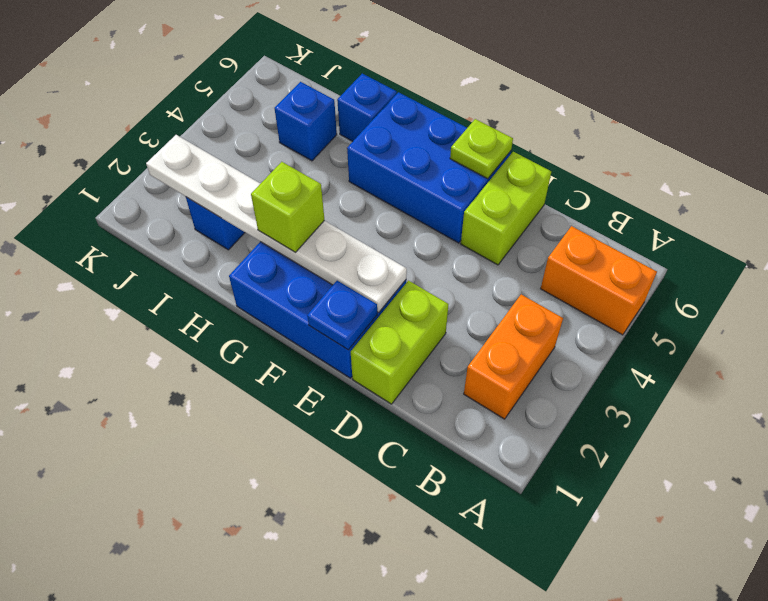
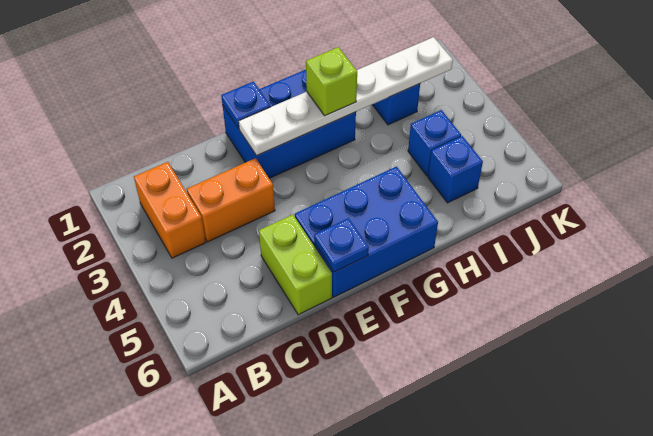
orange brick A5:B5 level 1 -> orange brick C3:D3 level 1
lime brick D1:D2 level 1 -> none
lime plate E6 level 2 -> blue plate E6 level 2
blue brick H6 level 1 -> blue brick I4 level 1

